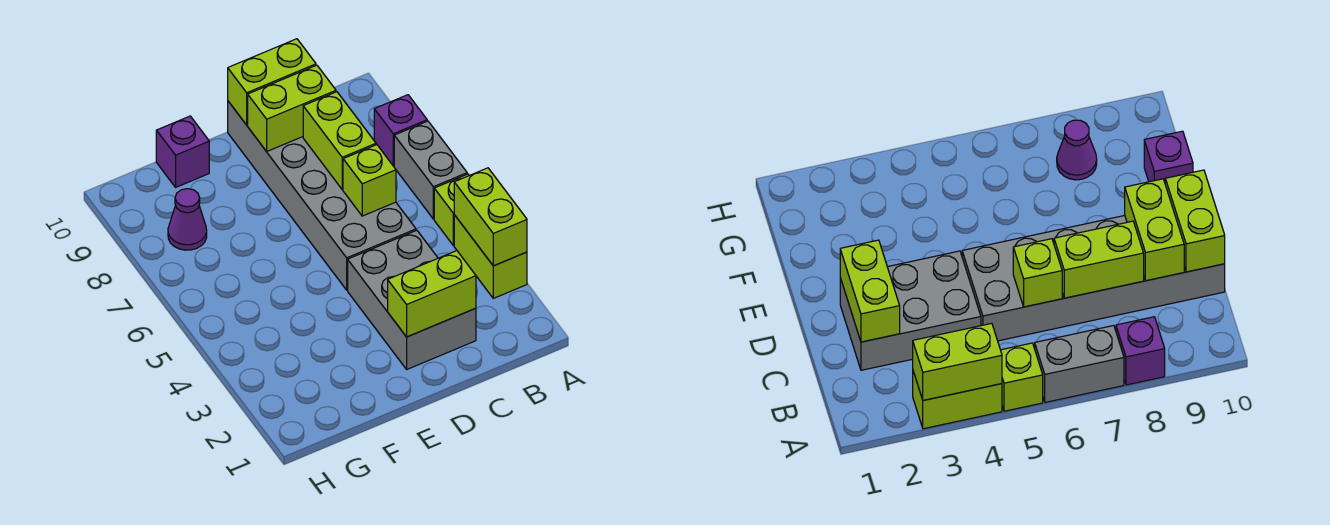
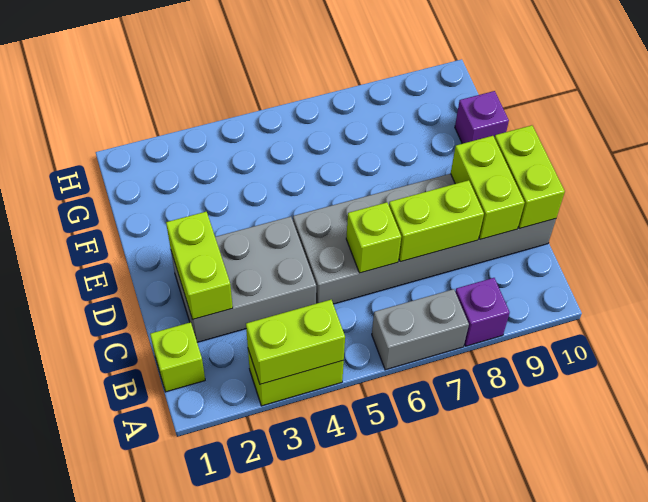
lime brick A5 level 1 -> lime brick B1 level 1
purple cone G8 level 1 -> none

